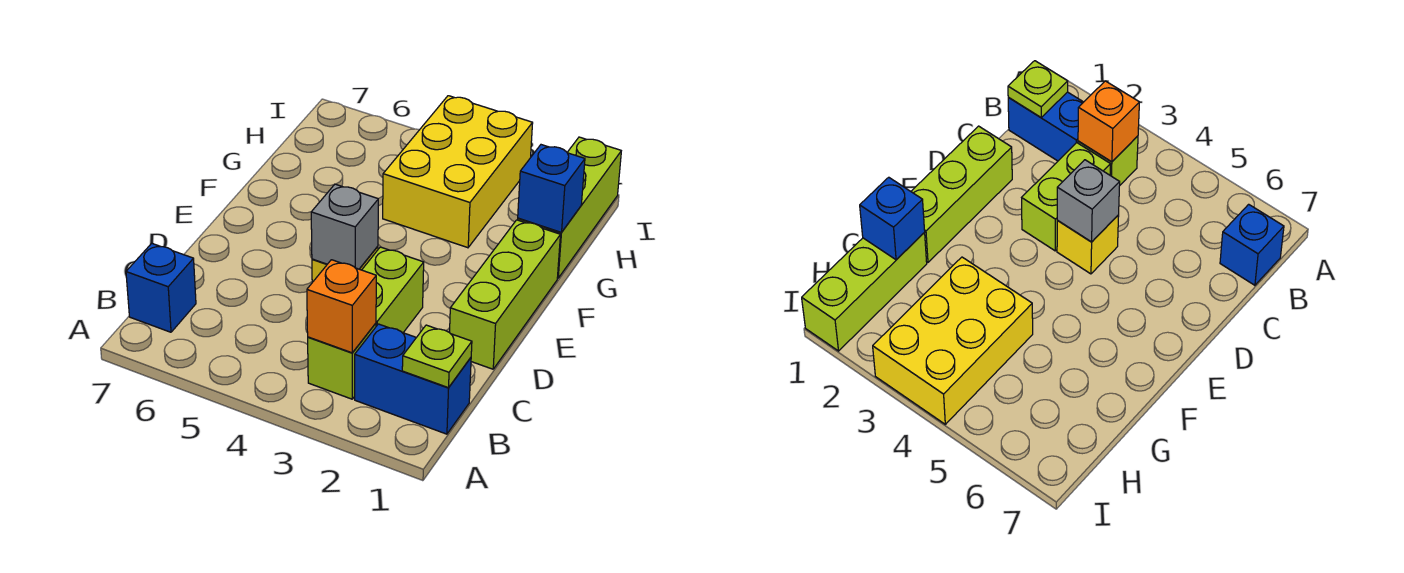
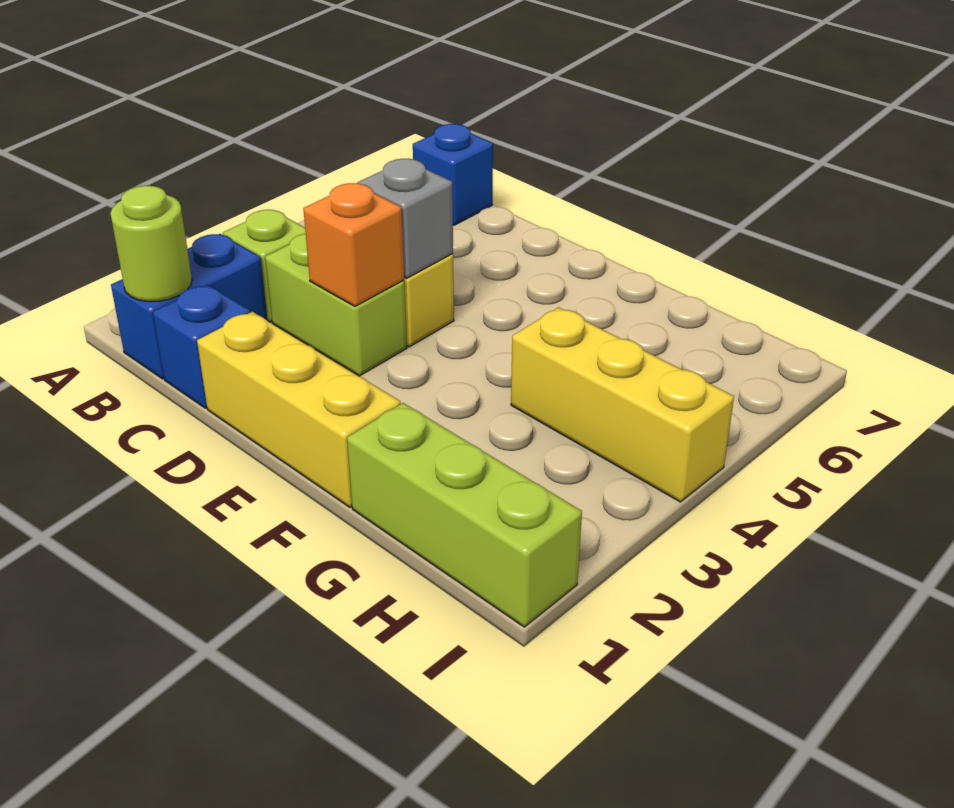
lime plate B1 level 2 -> lime round brick B1 level 2
orange brick B3 level 2 -> orange brick D3 level 2
lime brick D1:F1 level 1 -> yellow brick D1:F1 level 1
blue brick G1 level 2 -> blue brick C1 level 1
yellow brick G3:I4 level 1 -> yellow brick G4:I4 level 1

